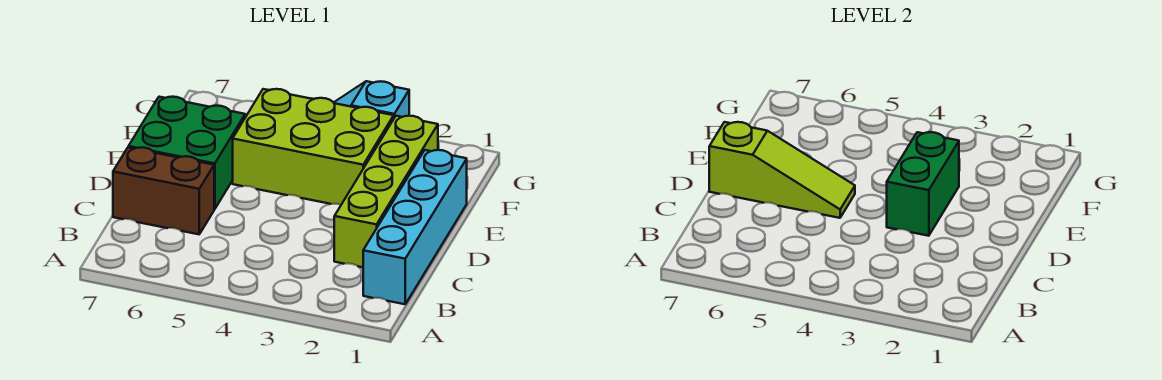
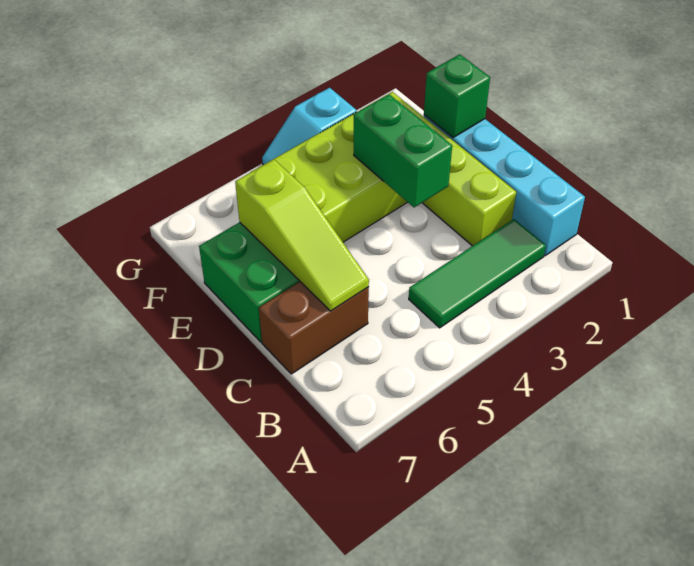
none -> green tile B2:B4 level 1
lime slope D5:D7 level 2 top 7 -> lime slope C6:E6 level 2 top E
none -> green brick E1 level 2

